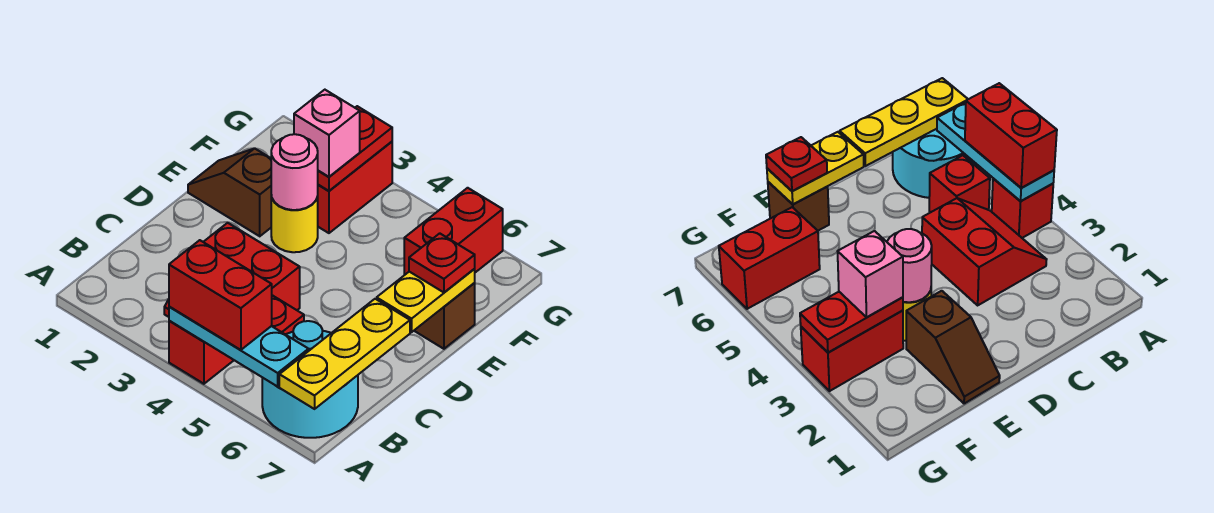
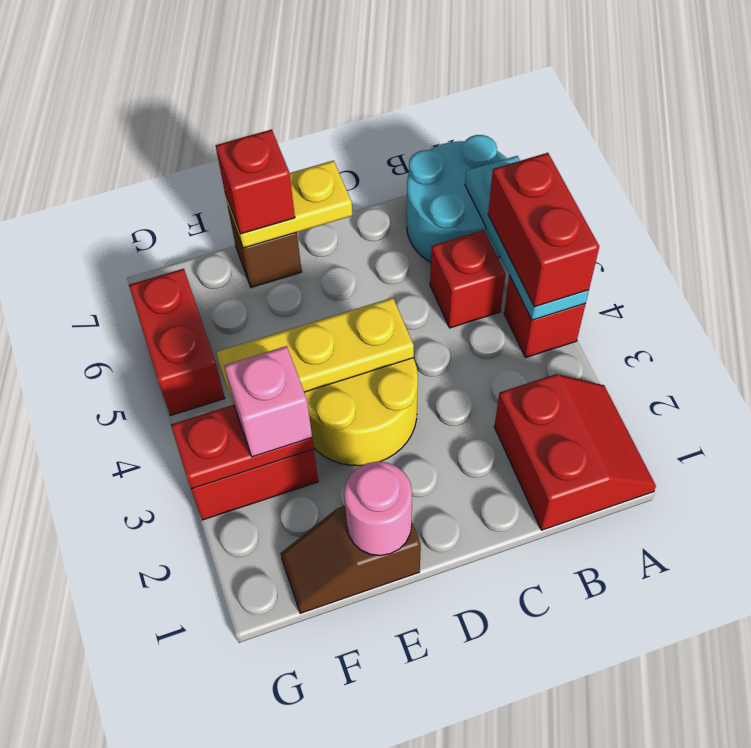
yellow plate A7:C7 level 2 -> yellow plate D4:F4 level 2
red slope B3:C4 level 1 top C -> red slope A1:B2 level 1 top B
brown slope E1:E2 level 1 top 2 -> brown slope E1:F1 level 1 top E
yellow round brick E3 level 1 -> yellow round brick D3:E4 level 1
pink round brick E3 level 2 -> pink round brick E1 level 2
red plate E7 level 3 -> red brick E7 level 3
red brick F6:G6 level 1 -> red brick G5:G6 level 1

